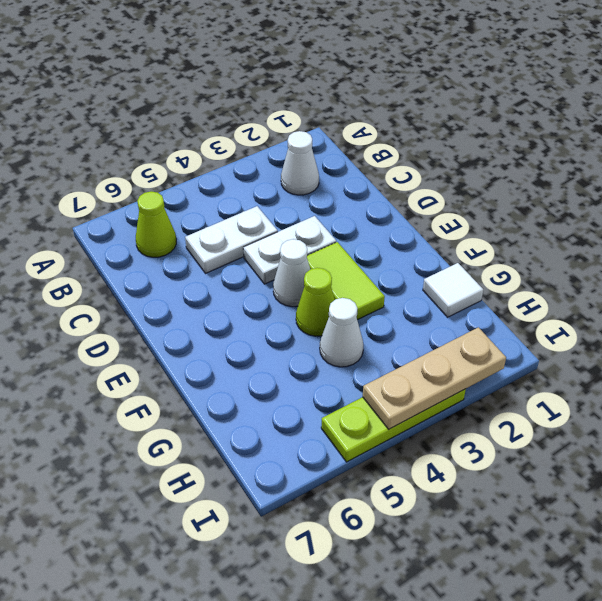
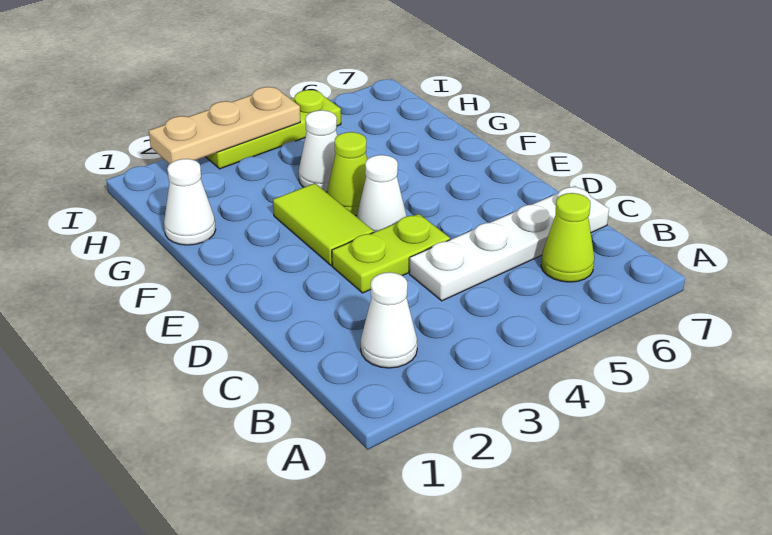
white plate C4:C5 level 1 -> white plate C4:C7 level 1
white plate D3:D4 level 1 -> lime plate D3:D4 level 1
white tile G1 level 1 -> white cone G1 level 1

